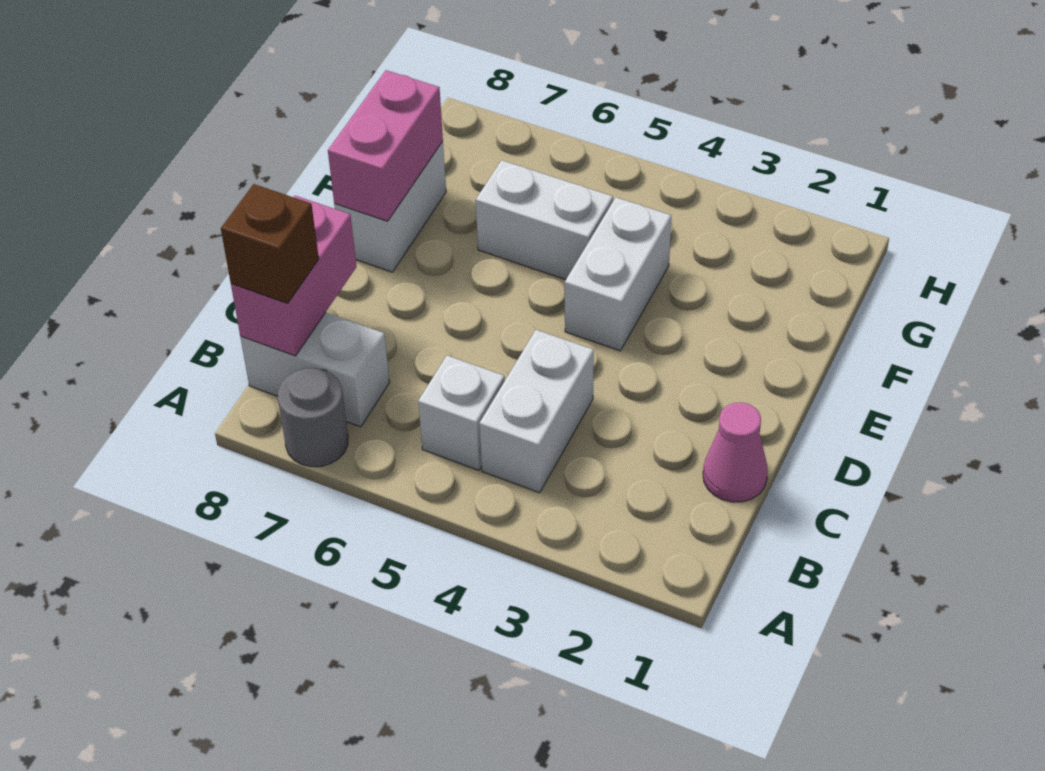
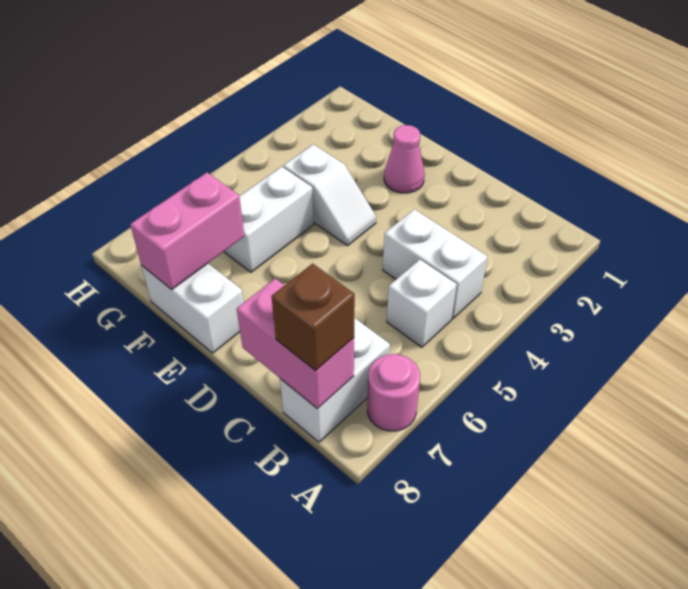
grey round brick A7 level 1 -> pink round brick A7 level 1
pink cone C1 level 1 -> pink cone E2 level 1
white brick E4:F4 level 1 -> white slope E4:F4 level 1 top F
pink brick E8:F8 level 2 -> pink brick F7:F8 level 2

